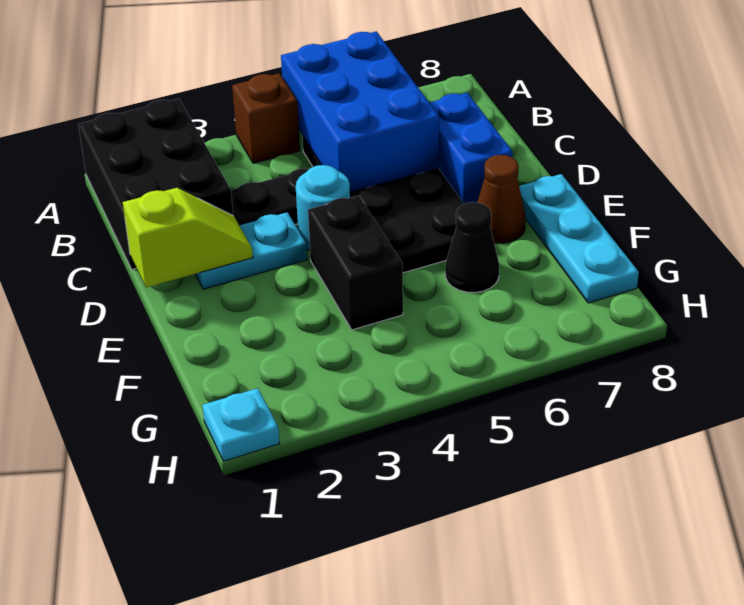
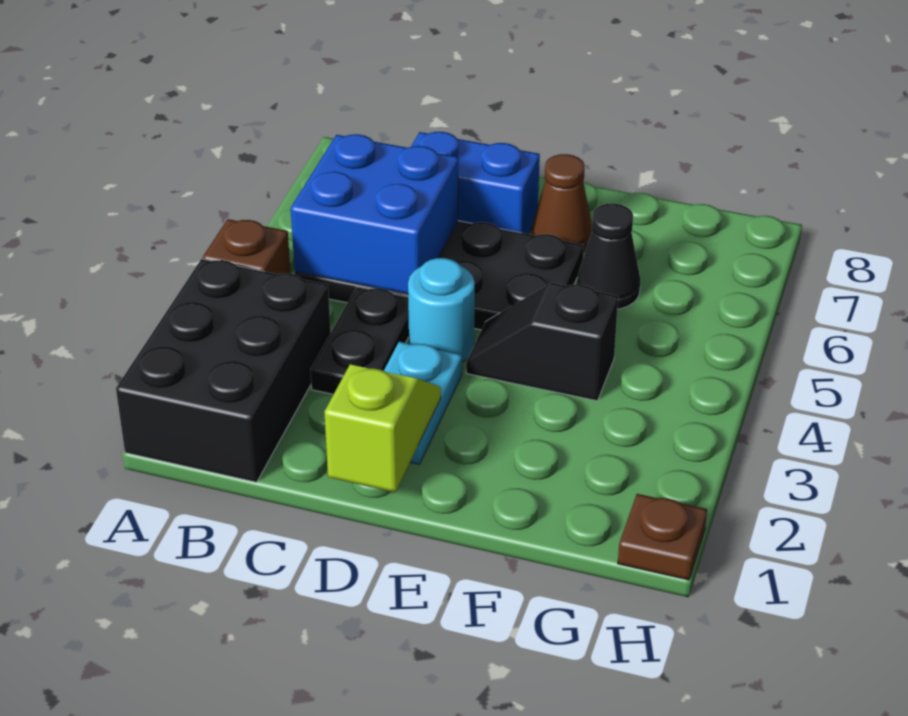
black brick A1:C2 level 1 -> black brick A1:B3 level 1
blue brick A5:C6 level 2 -> blue brick B5:C6 level 2
black brick E4:F4 level 1 -> black slope E4:F4 level 1 top F
cyan plate E8:G8 level 1 -> none
cyan plate H1 level 1 -> brown plate H1 level 1

